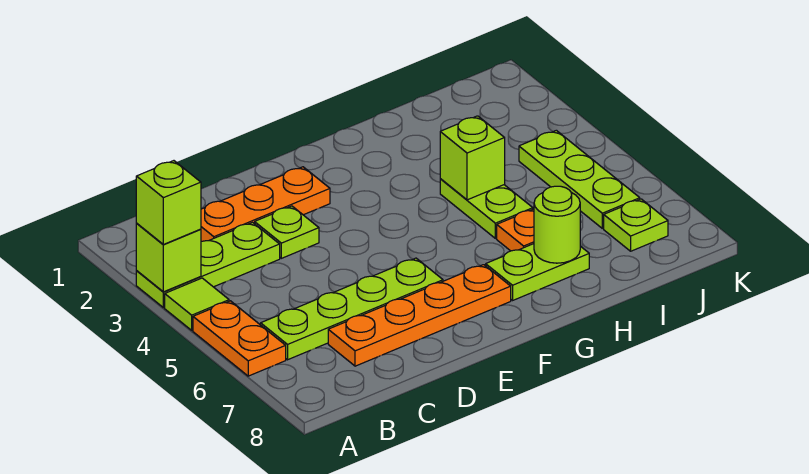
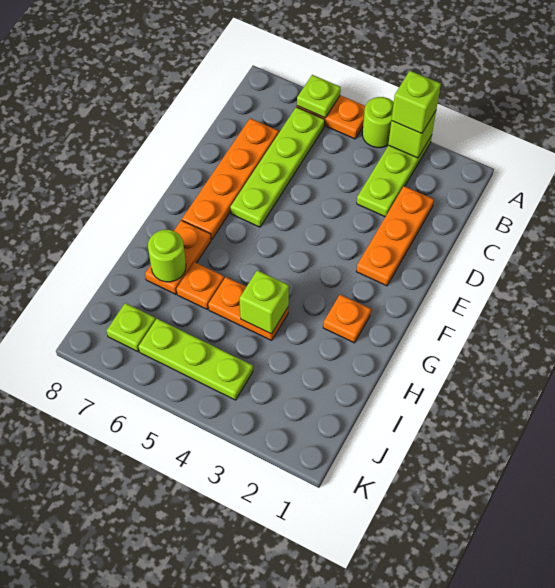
lime tile A4 level 1 -> lime round brick A4 level 1
lime plate D3 level 1 -> lime plate A6 level 2
none -> orange plate G2 level 1
lime plate G7:H7 level 1 -> orange plate G7:H7 level 1
lime plate H4:H5 level 1 -> orange plate H4:H5 level 1

